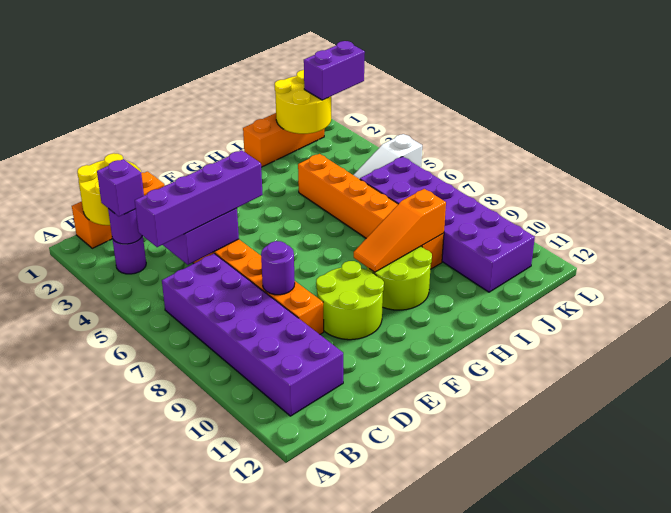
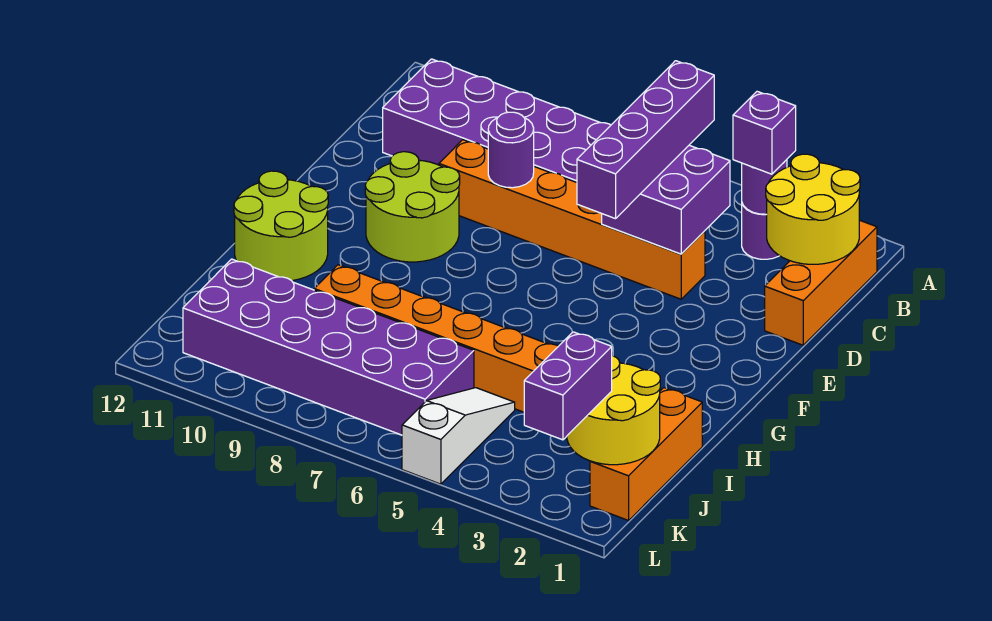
lime round brick G9:H10 level 1 -> lime round brick G11:H12 level 1
orange slope G9:I9 level 2 top I -> none

